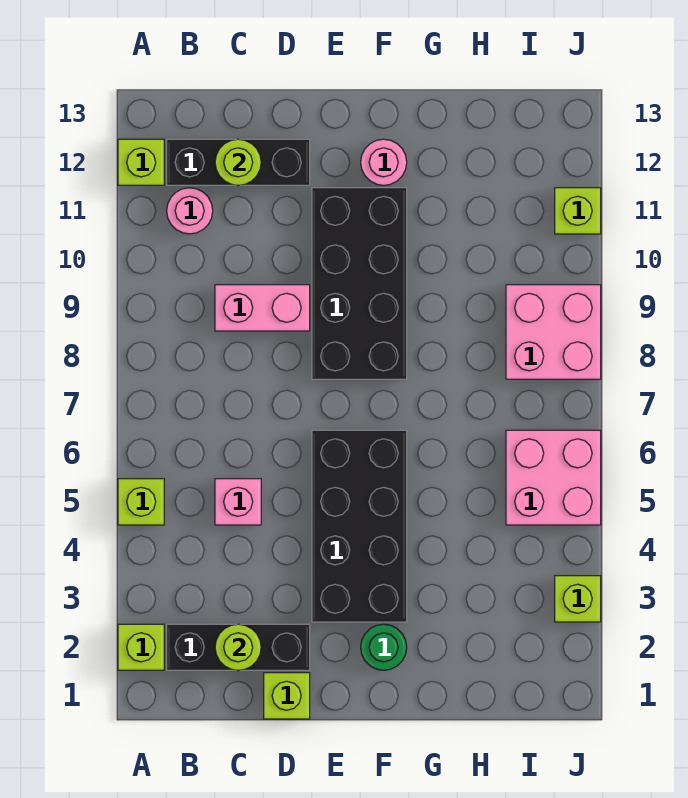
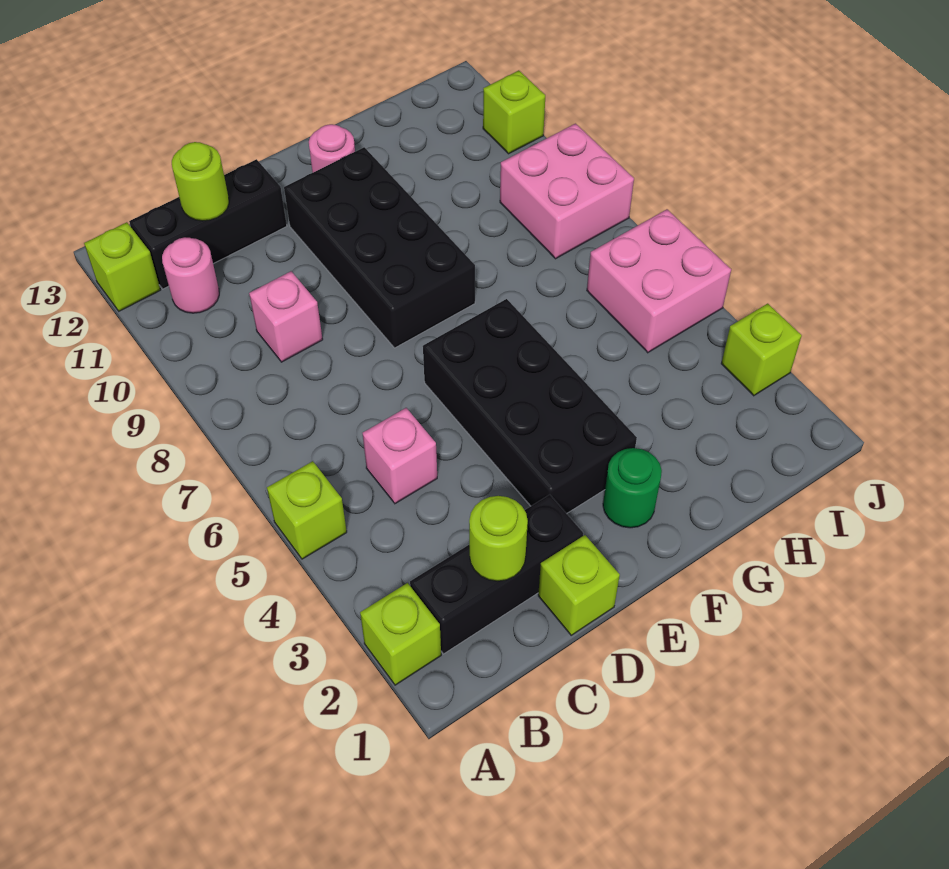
pink brick C9:D9 level 1 -> pink brick C9 level 1

